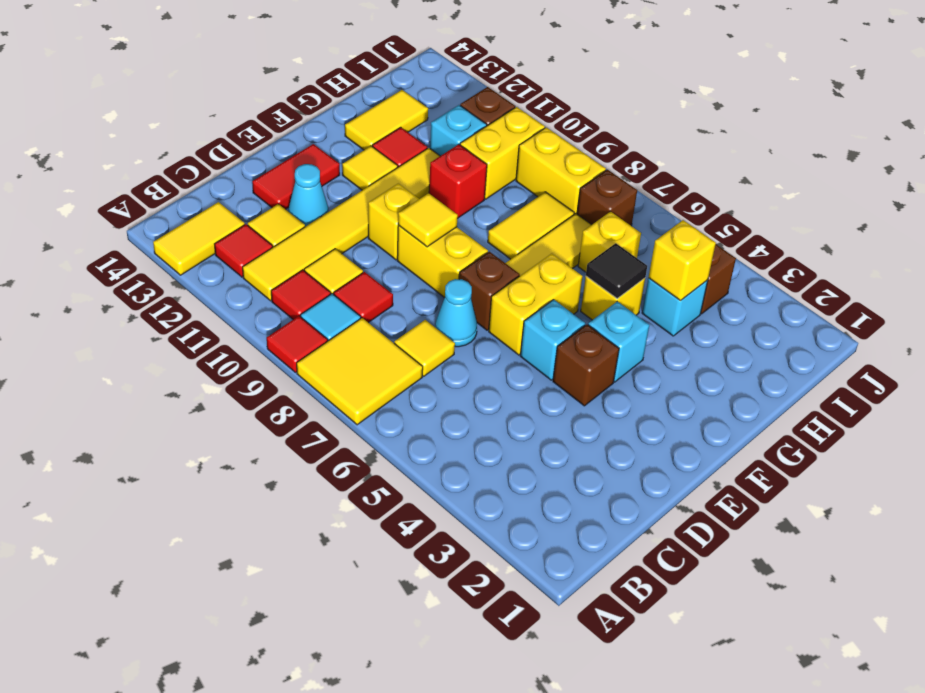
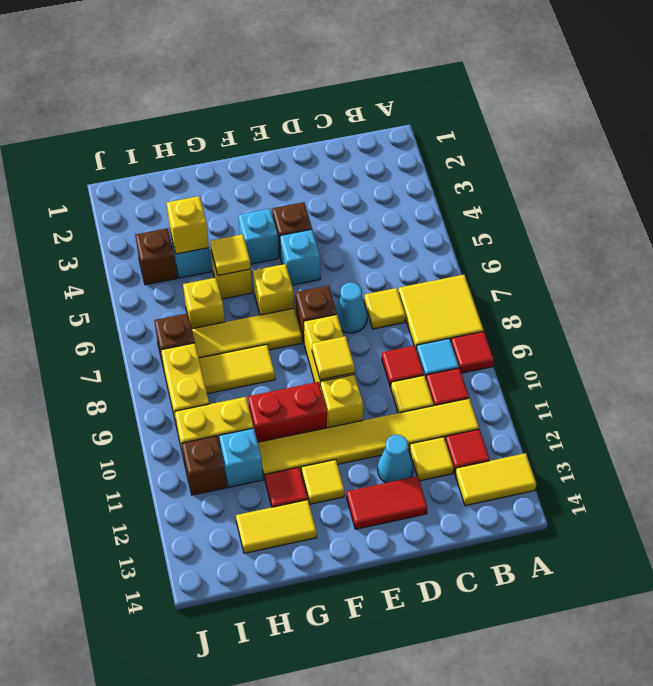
yellow brick E6:F6 level 1 -> yellow brick F6 level 1
black tile G5 level 2 -> yellow tile G5 level 2
red brick G10 level 1 -> red brick F10:G10 level 1

